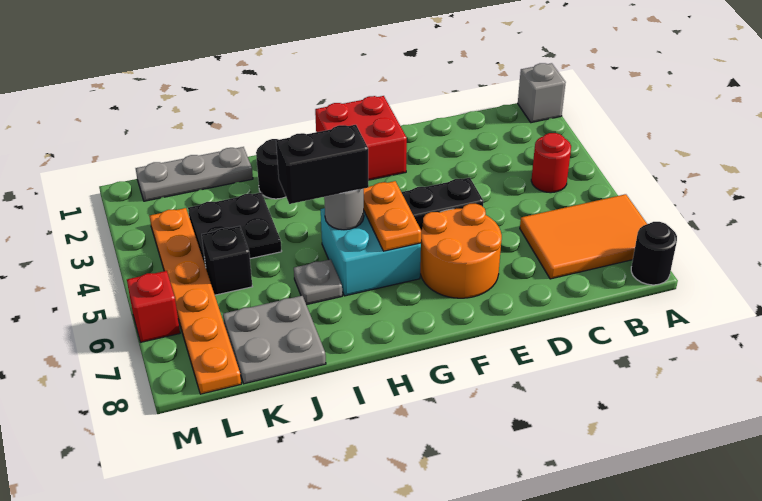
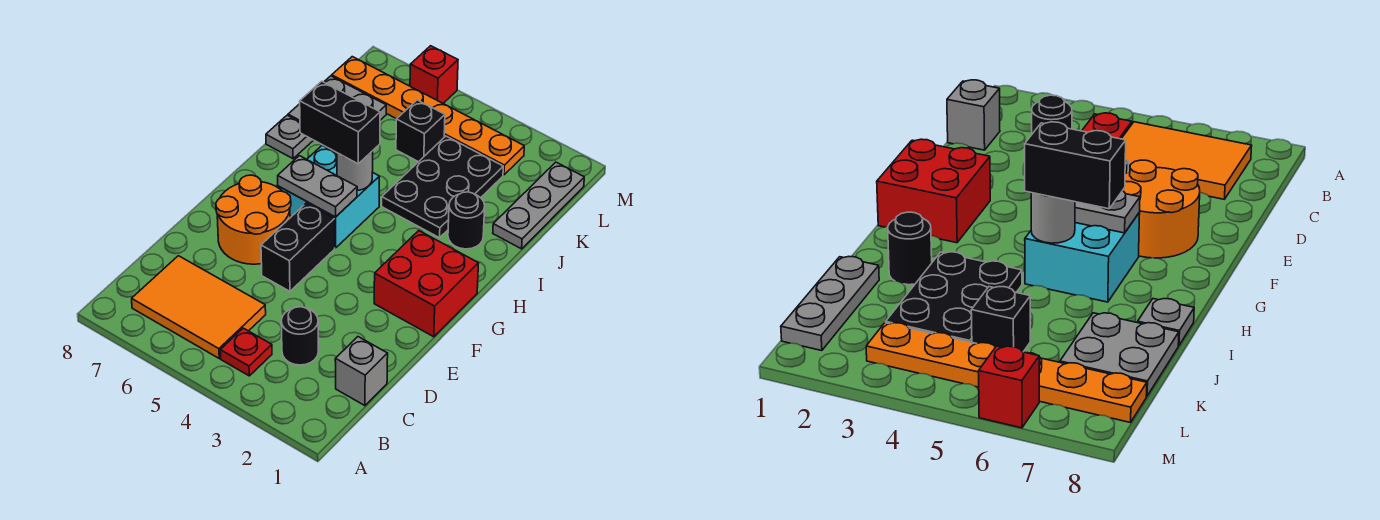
grey brick A1 level 1 -> grey brick C1 level 1
orange tile A6:C7 level 1 -> orange tile B5:C7 level 1
black round brick A8 level 1 -> black round brick C3 level 1
red round brick B4 level 1 -> red plate B4 level 1
orange plate G5:G6 level 2 -> grey plate G5:G6 level 2
black brick H5:I5 level 3 -> black brick H5:H6 level 3
grey plate I6 level 1 -> grey plate I8 level 1
black plate J3:K4 level 1 -> black plate I3:K4 level 1

